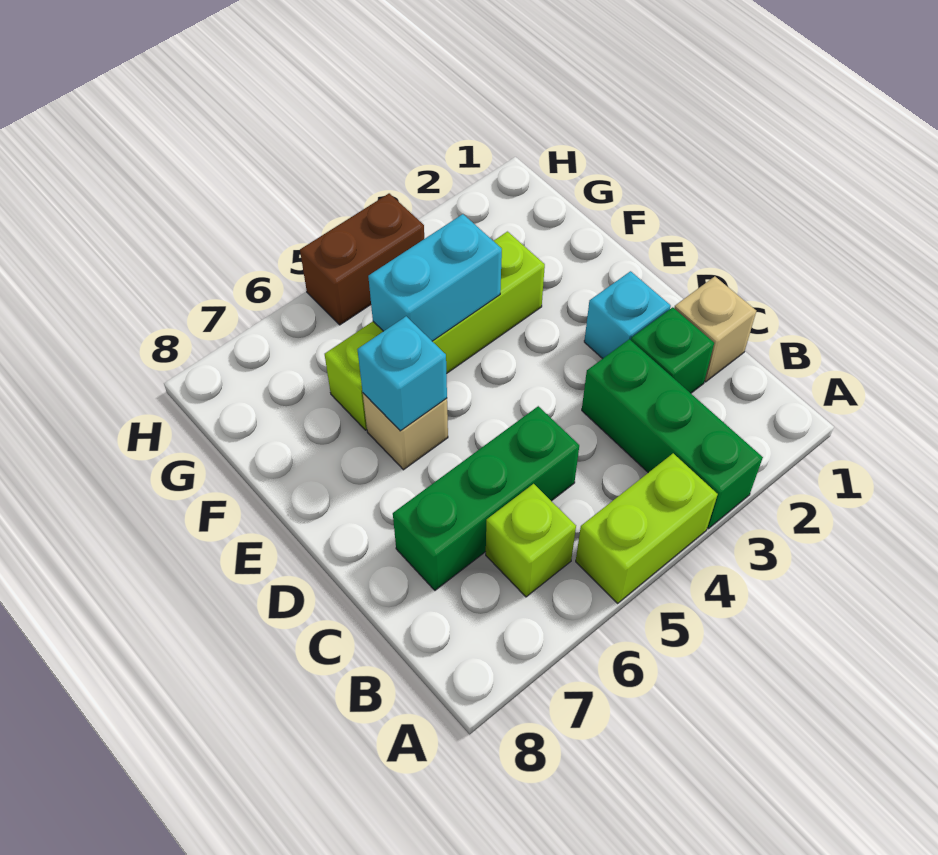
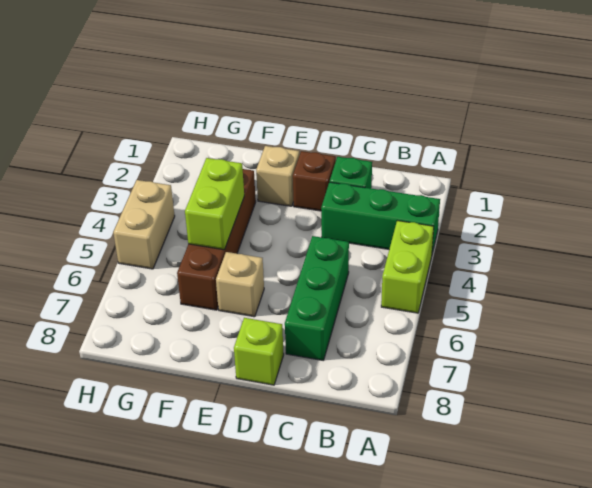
lime brick B6 level 1 -> lime brick D8 level 1
tan brick C1 level 1 -> tan brick E2 level 1
cyan brick D2 level 1 -> brown brick D2 level 1
cyan brick E6 level 2 -> none
lime brick F3:F6 level 1 -> brown brick F3:F6 level 1
cyan brick F4:F5 level 2 -> lime brick F4:F5 level 2
brown brick H4:H5 level 1 -> tan brick H4:H5 level 1

